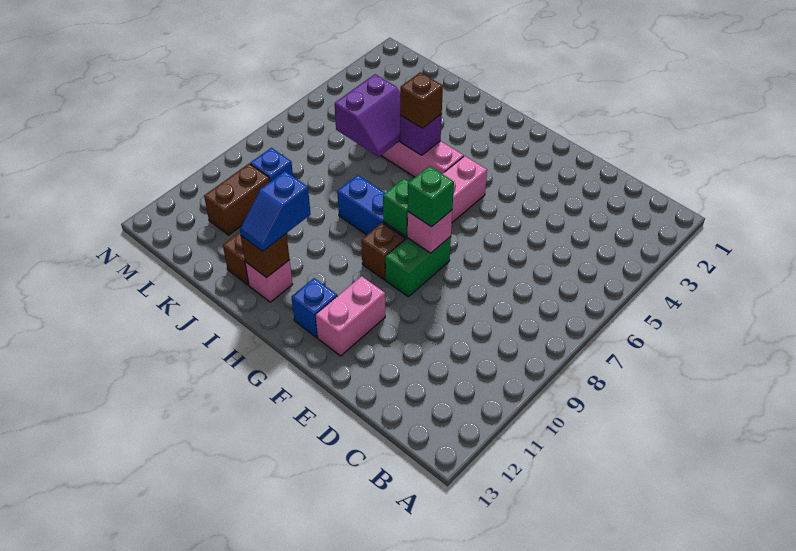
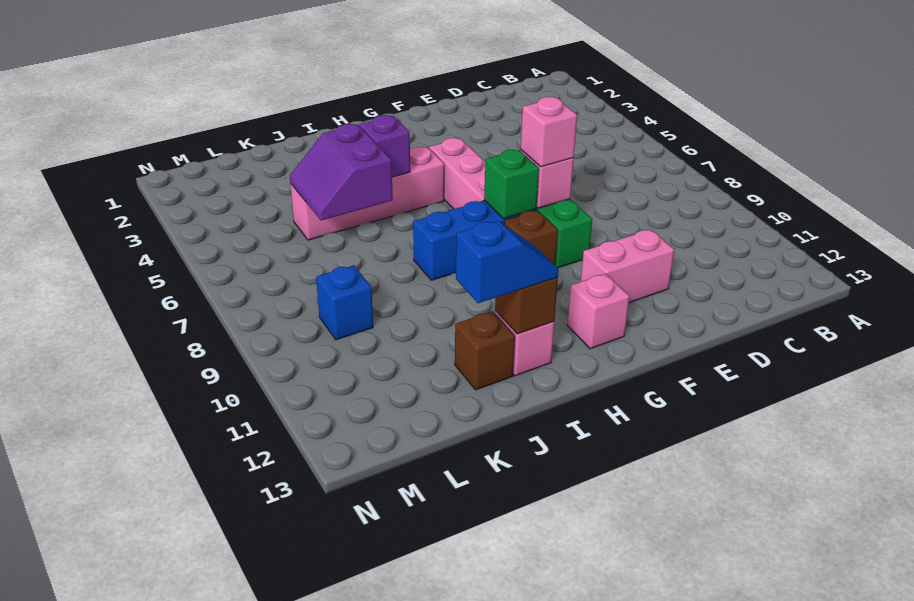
green brick F8 level 3 -> pink brick F8 level 3
pink brick F11:F12 level 1 -> pink brick E11:F11 level 1
blue brick G12 level 1 -> pink brick G12 level 1
brown brick I5 level 3 -> none
blue slope I11:I12 level 3 top 11 -> blue slope I12:J12 level 3 top J
purple slope J5:K6 level 2 top K -> purple slope J5:K6 level 2 top J
brown brick L10:L11 level 1 -> none

